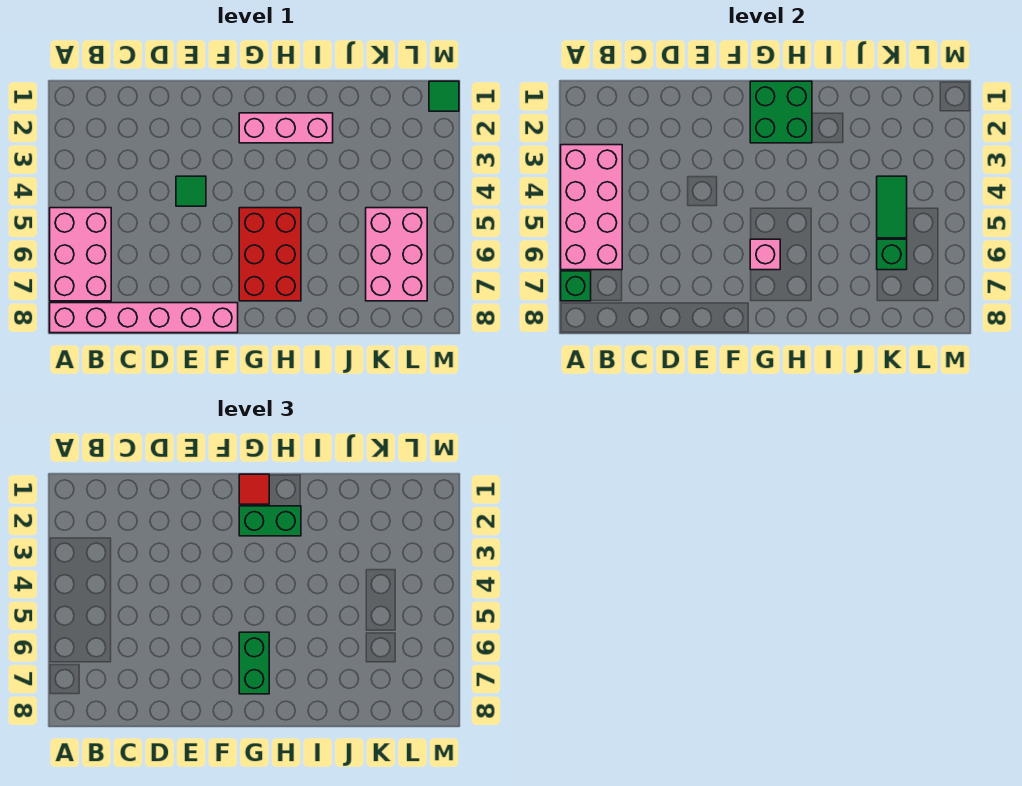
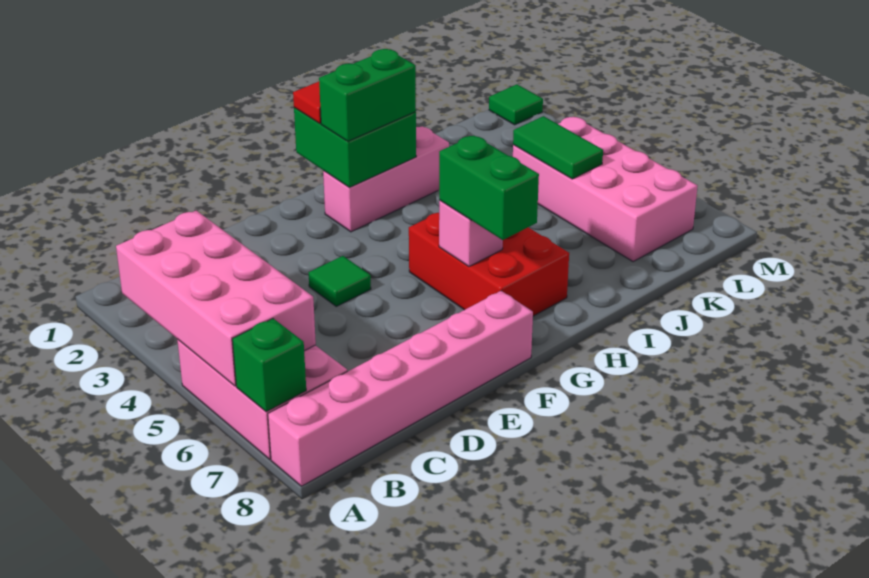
pink brick K5:L7 level 1 -> pink brick K4:L7 level 1
green brick K6 level 2 -> none

